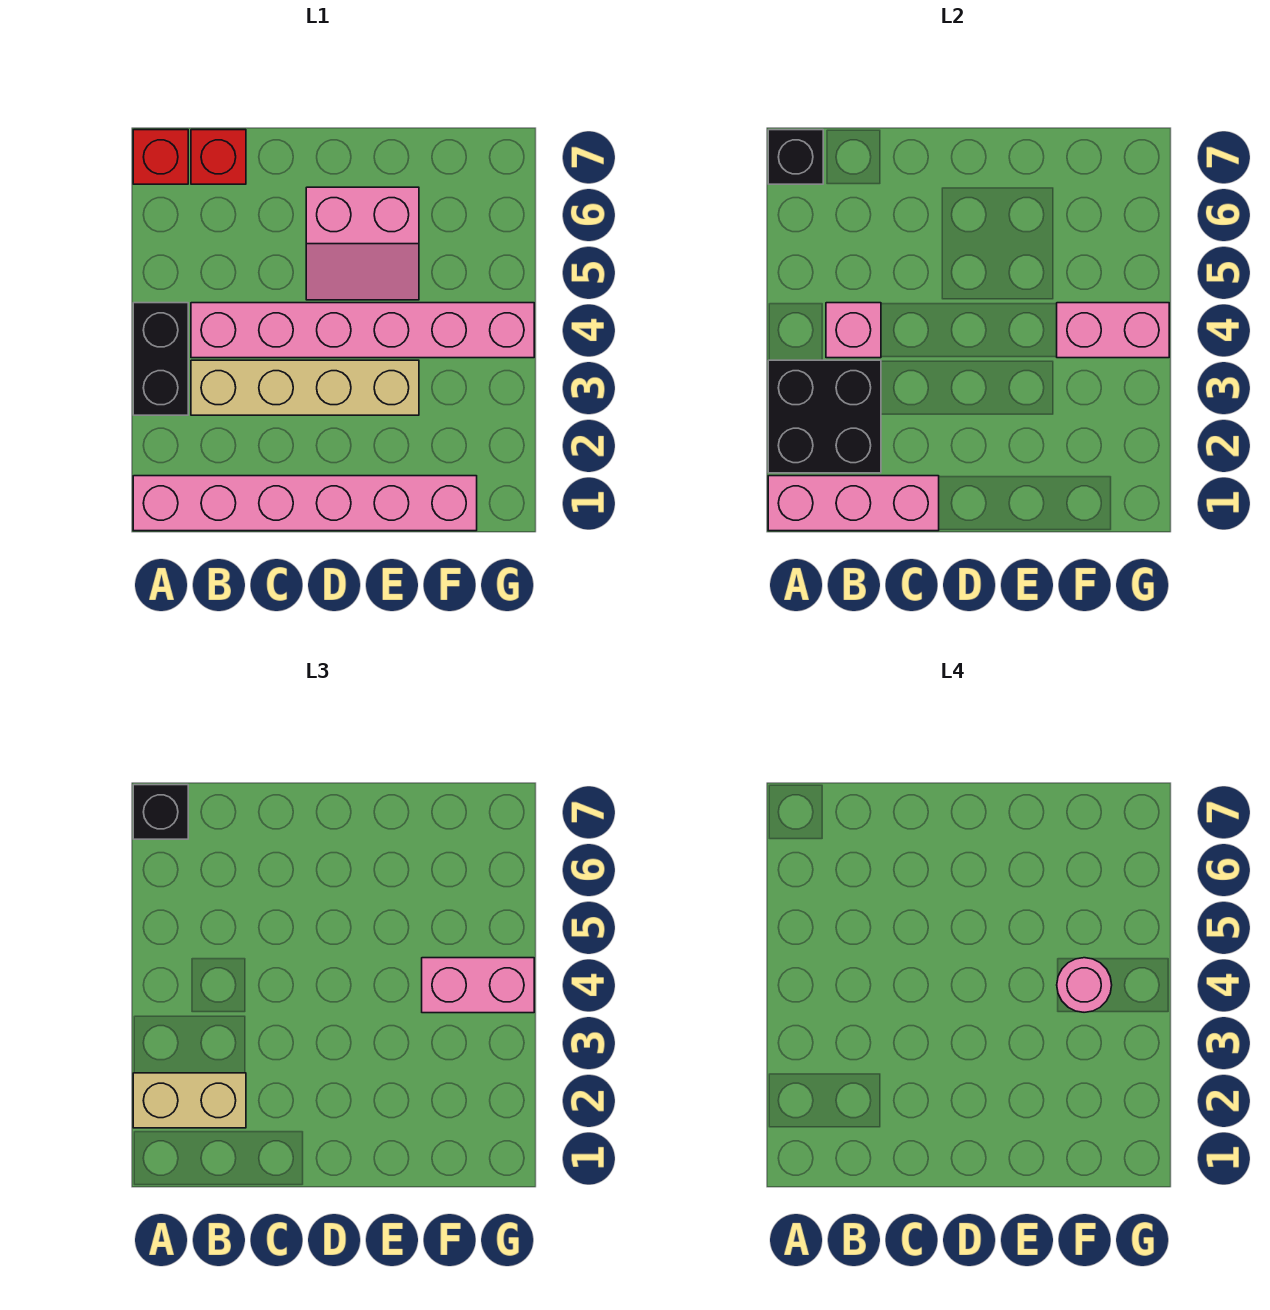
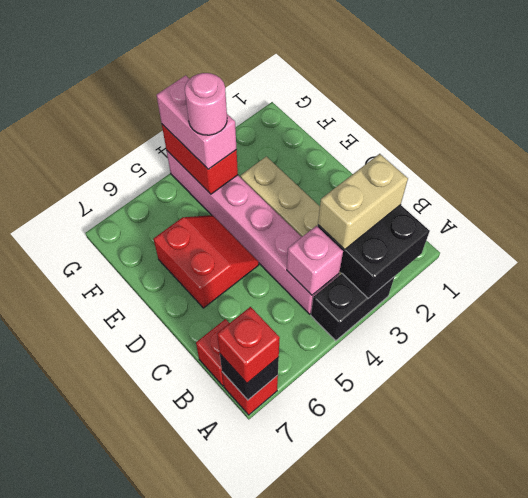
pink brick A1:F1 level 1 -> none
pink brick A1:C1 level 2 -> none
tan brick A2:B2 level 3 -> tan brick B2:B3 level 3
black brick A7 level 3 -> red brick A7 level 3
pink slope D5:E6 level 1 top 6 -> red slope D5:E6 level 1 top 6
pink brick F4:G4 level 2 -> red brick F4:G4 level 2

